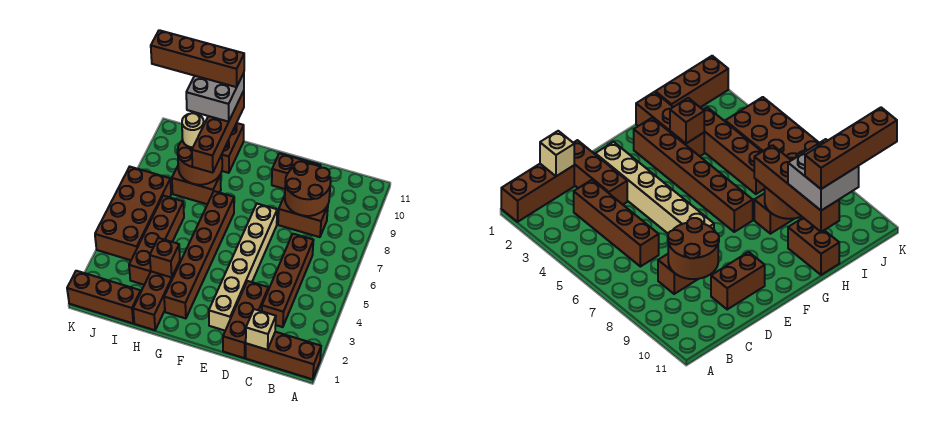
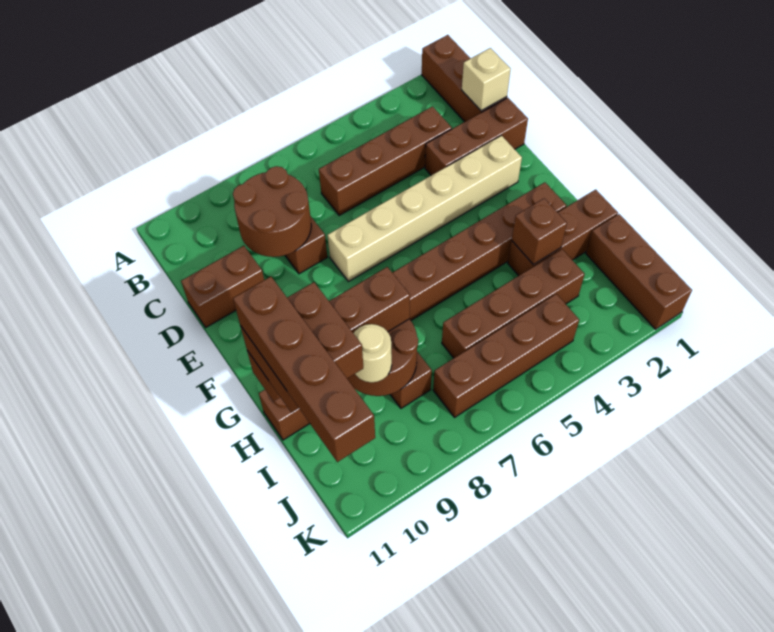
brown brick D10:E10 level 1 -> brown brick D10:D11 level 1
grey brick H10:I11 level 4 -> brown brick H10:I11 level 4
brown brick J4:K7 level 1 -> brown brick J4:J7 level 1

